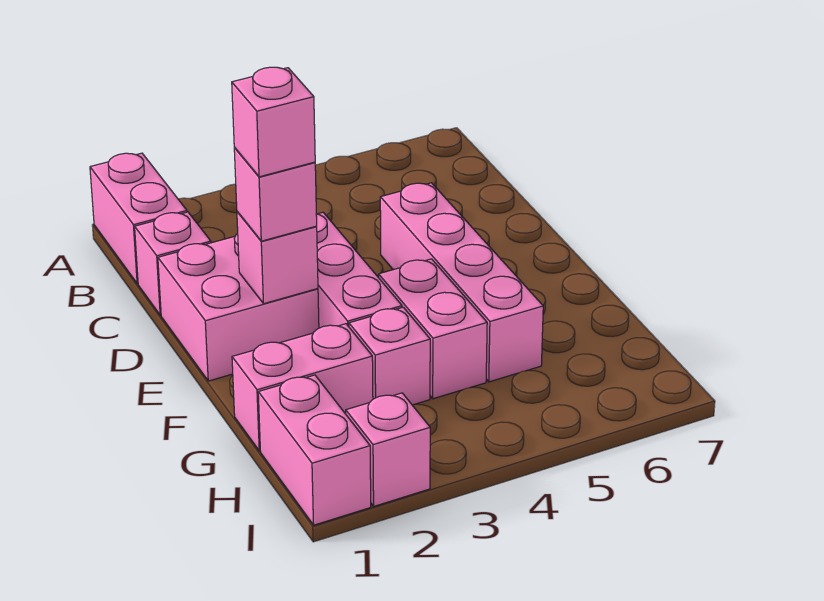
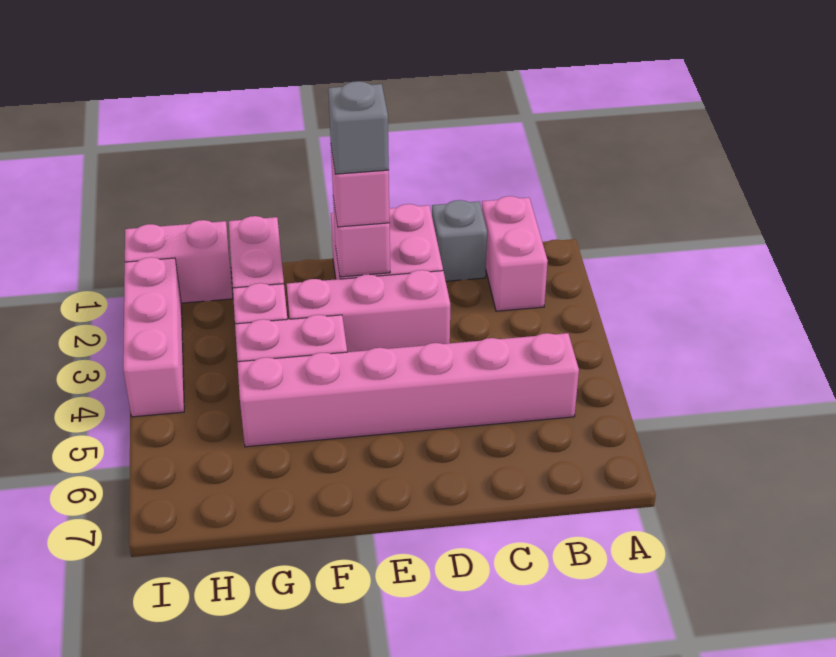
pink brick A1:B1 level 1 -> pink brick B1:B2 level 1
pink brick C1 level 1 -> grey brick C1 level 1
pink brick D5:G5 level 1 -> pink brick B5:G5 level 1
pink brick E2 level 4 -> grey brick E2 level 4
pink brick I2 level 1 -> pink brick I2:I4 level 1

